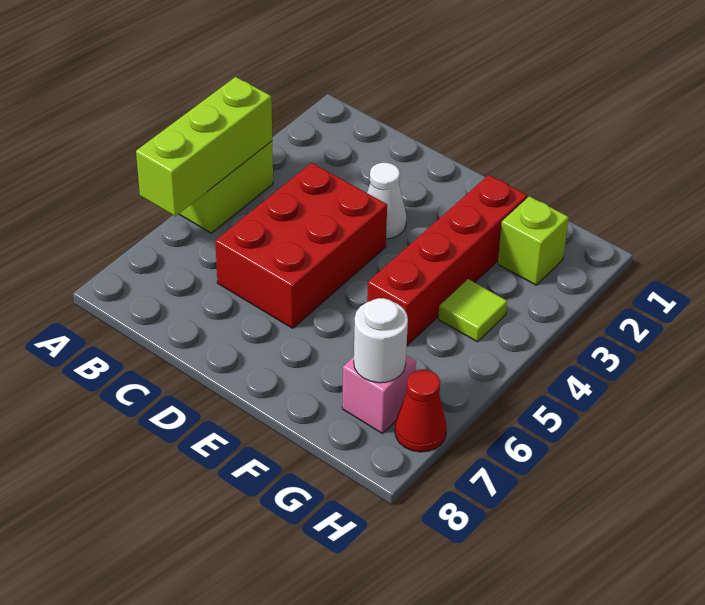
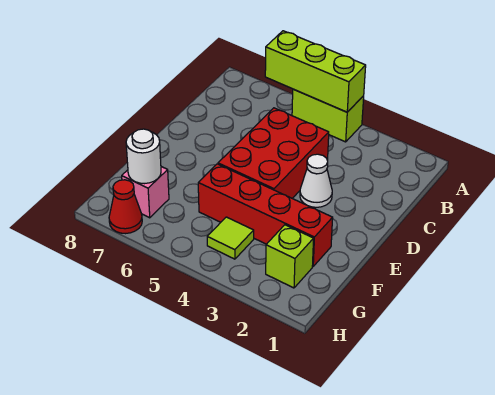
red brick C4:D6 level 1 -> red brick C4:E5 level 1

